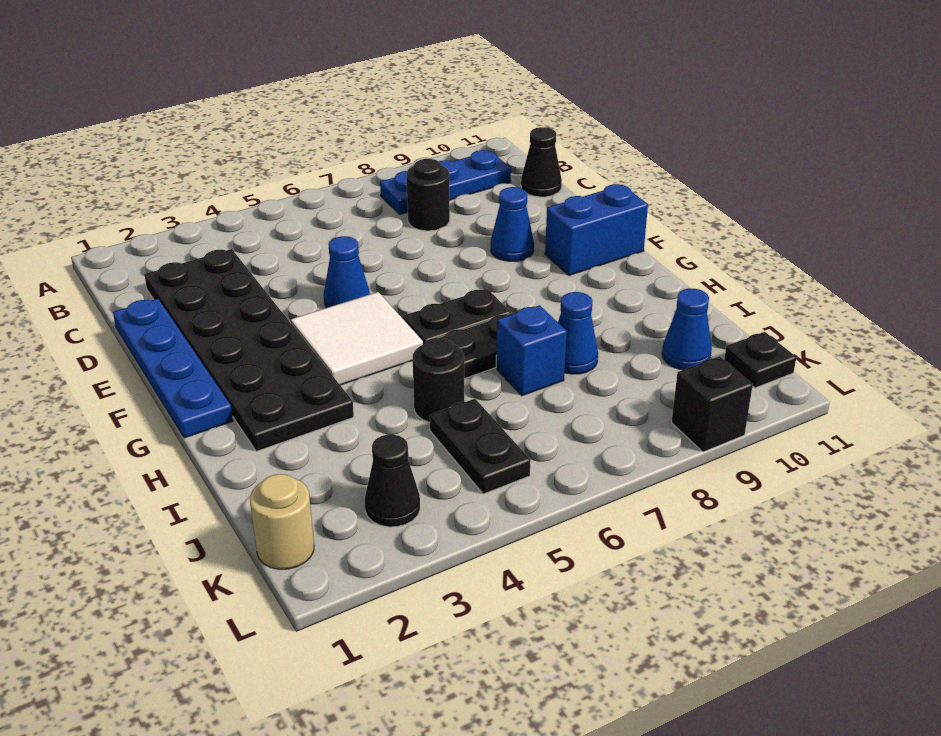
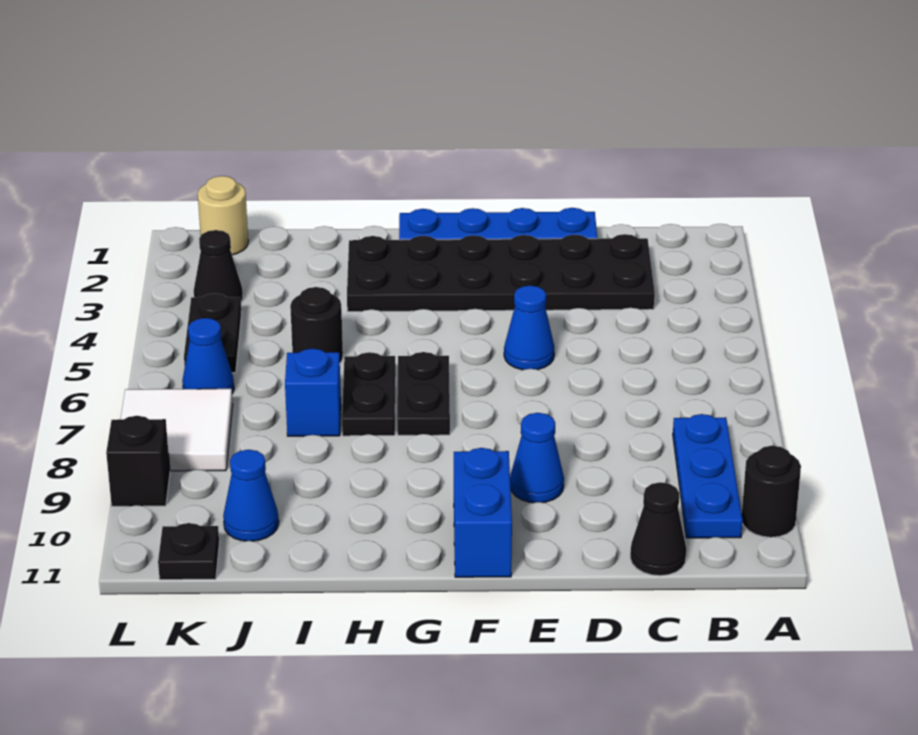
black round brick C8 level 1 -> black round brick A10 level 1
white tile F4:G5 level 1 -> white tile K7:L8 level 1
blue cone I8 level 1 -> blue cone K6 level 1
black plate J5:K5 level 1 -> black plate K4:K5 level 1

